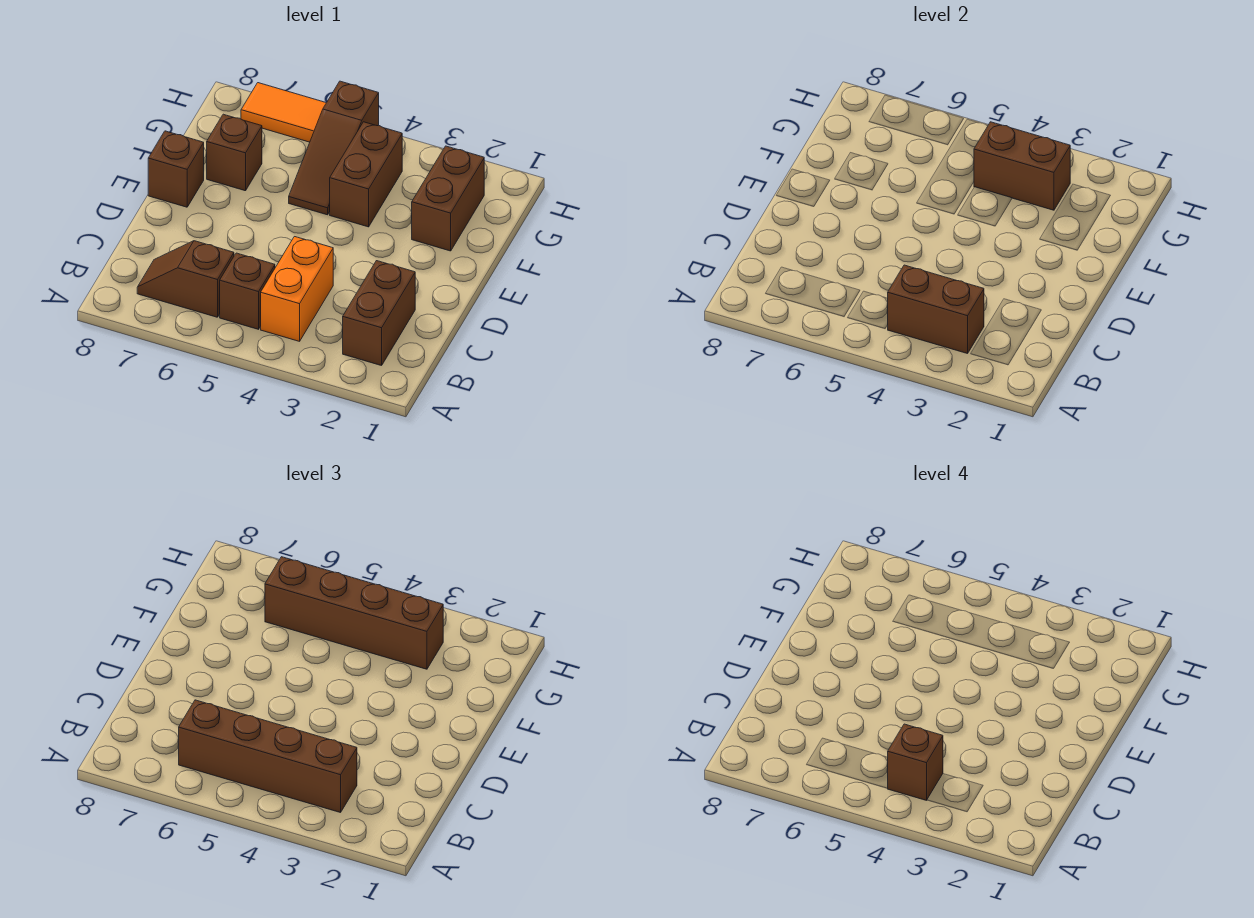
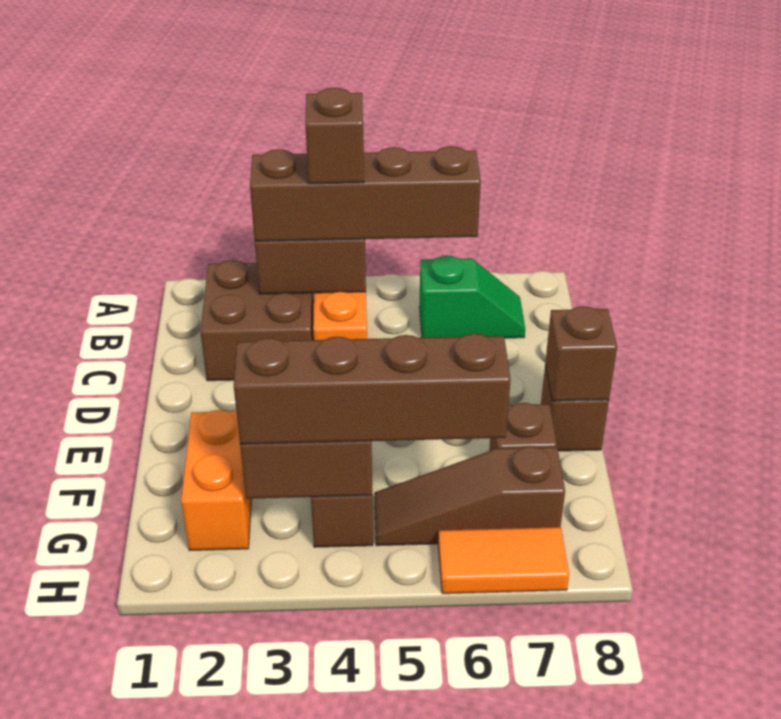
brown brick B2:C2 level 1 -> brown brick B2:C3 level 1
brown brick B5 level 1 -> brown brick E8 level 2
brown slope B6:B7 level 1 top 6 -> green slope B6:B7 level 1 top 6
brown brick F2:G2 level 1 -> orange brick F2:G2 level 1
brown slope F5:H5 level 1 top H -> brown slope G5:G7 level 1 top 7

